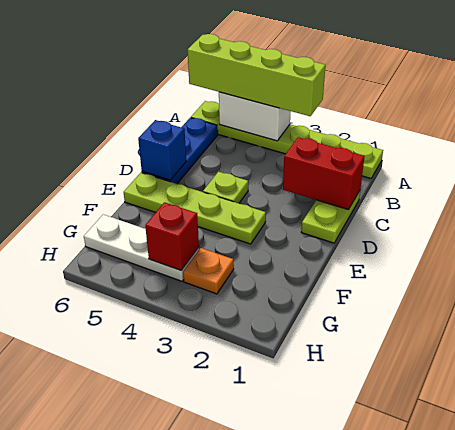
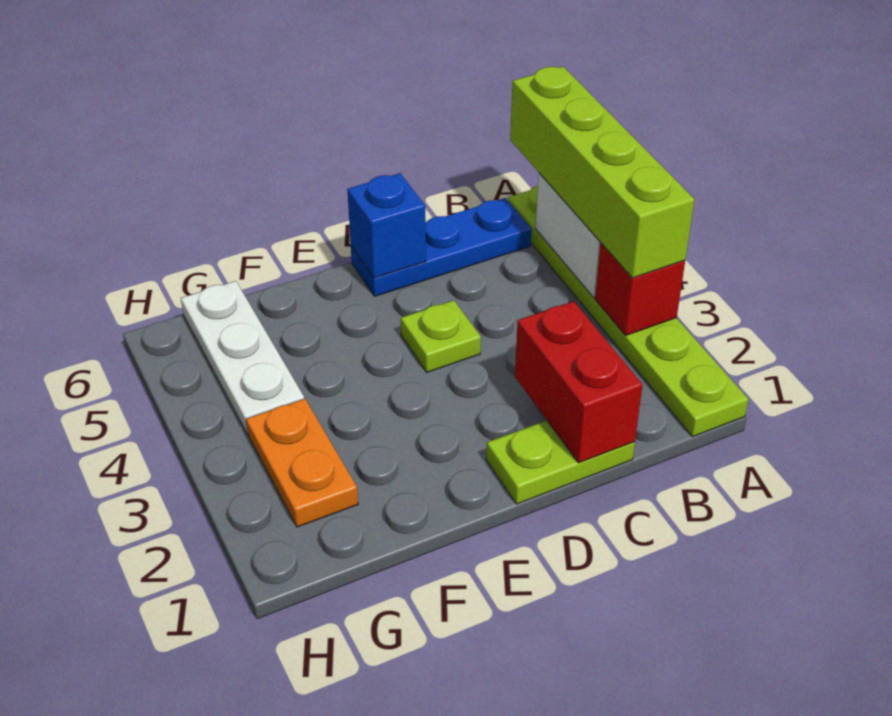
lime plate E3:E6 level 1 -> none
orange plate G3 level 1 -> orange plate G2:G3 level 1
red brick G4 level 2 -> red brick A3 level 2

